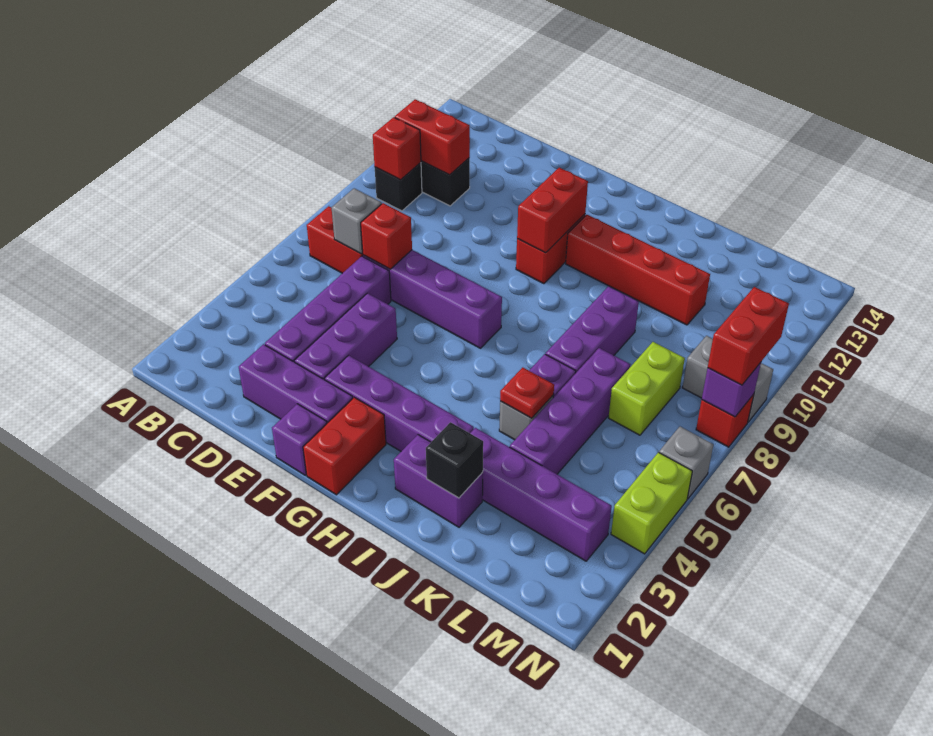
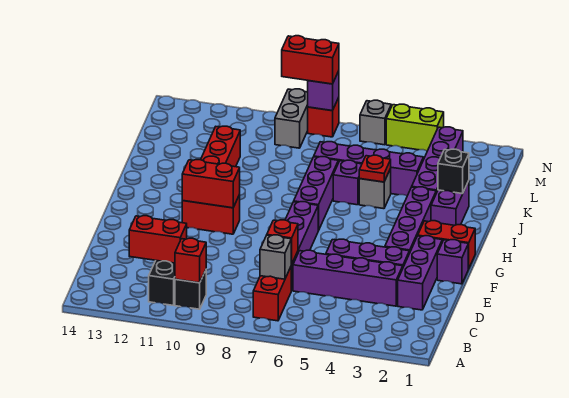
red brick B11:C11 level 2 -> red brick C11:C12 level 2
purple brick J7:J9 level 1 -> purple brick H7:J7 level 1
lime brick L7:L8 level 1 -> none

